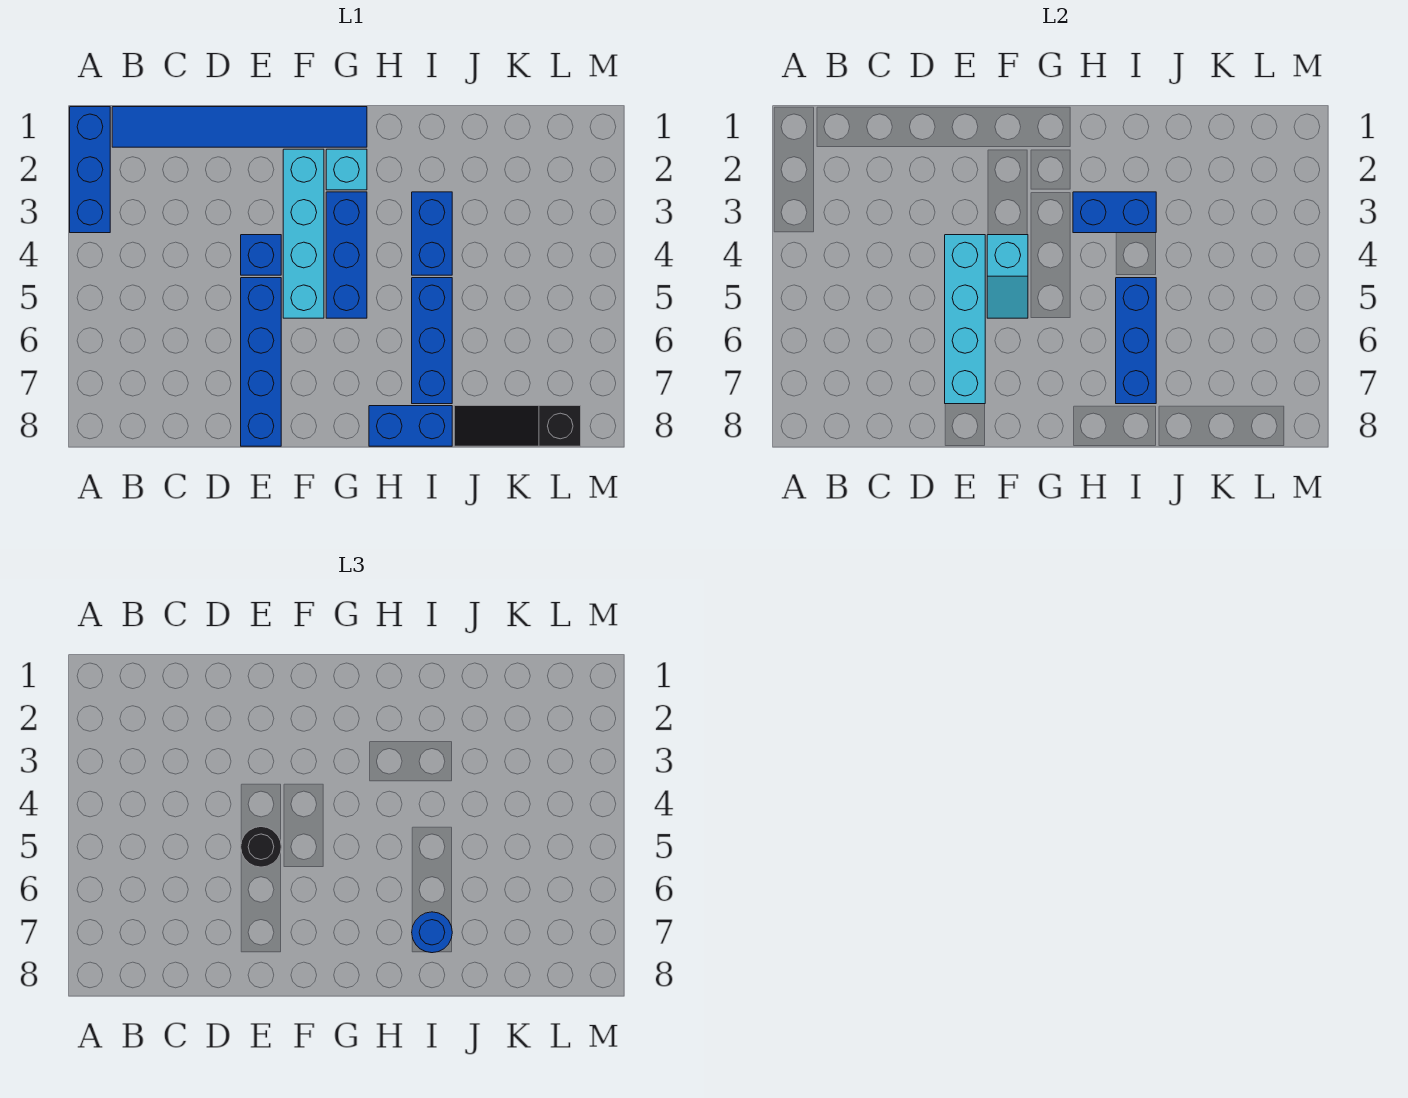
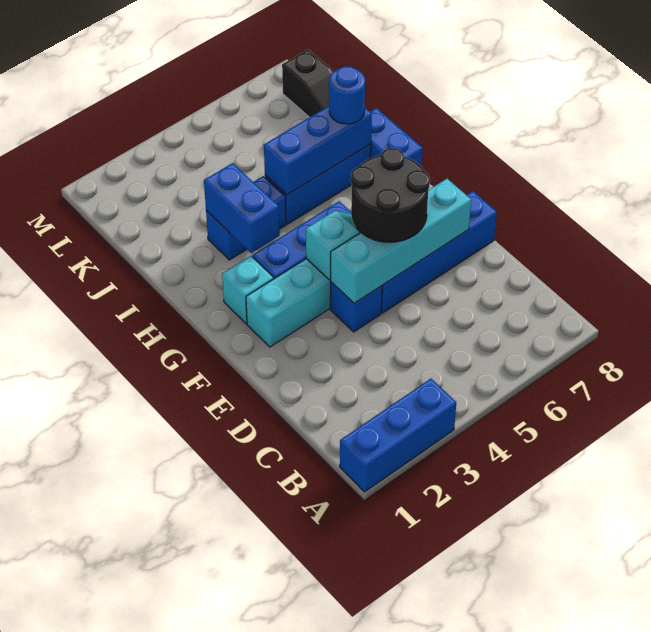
blue tile B1:G1 level 1 -> none
black round brick E5 level 3 -> black round brick E5:F6 level 3

